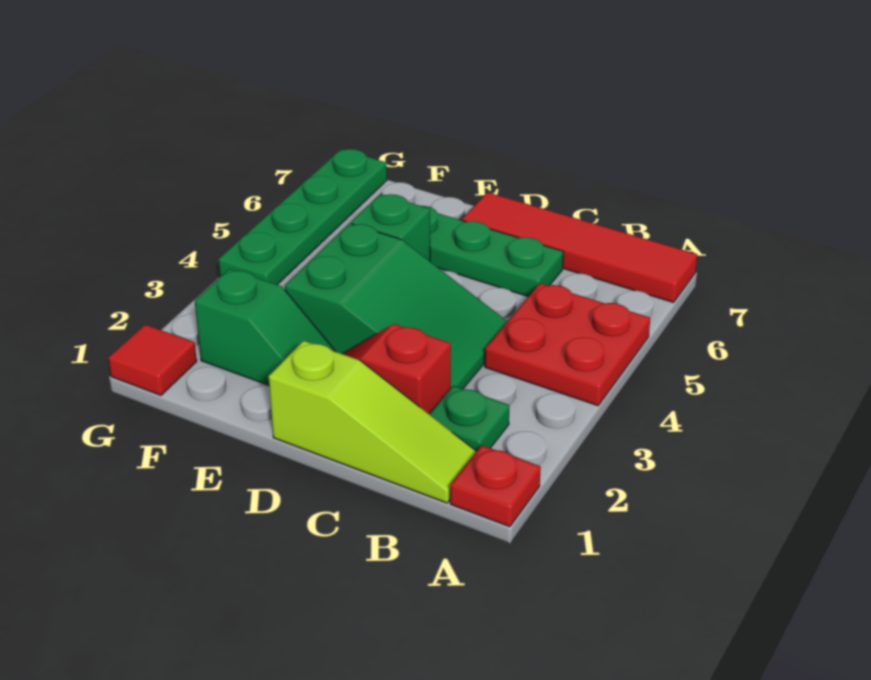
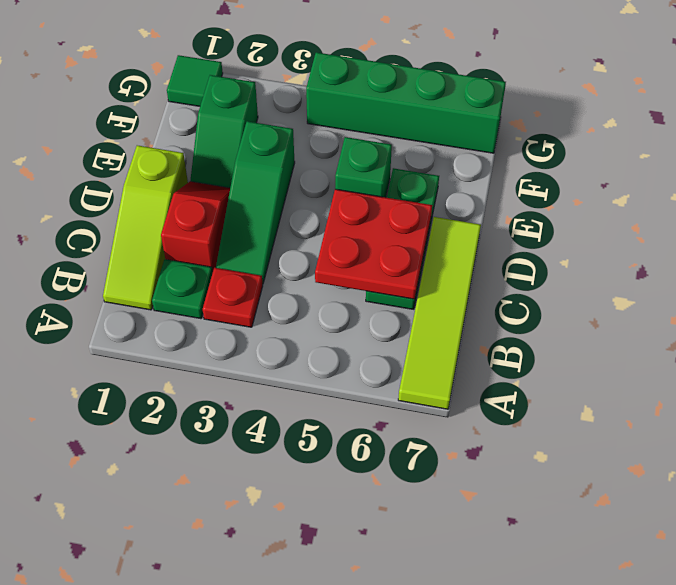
red plate A1 level 1 -> red plate B3 level 1
red plate A4:B5 level 1 -> red plate C5:D6 level 2
red tile A7:D7 level 1 -> lime tile A7:D7 level 1
green slope C3:E4 level 1 top E -> green slope C3:E3 level 1 top E
red tile G1 level 1 -> green tile G1 level 1
green plate G4:G7 level 1 -> green brick G4:G7 level 1

